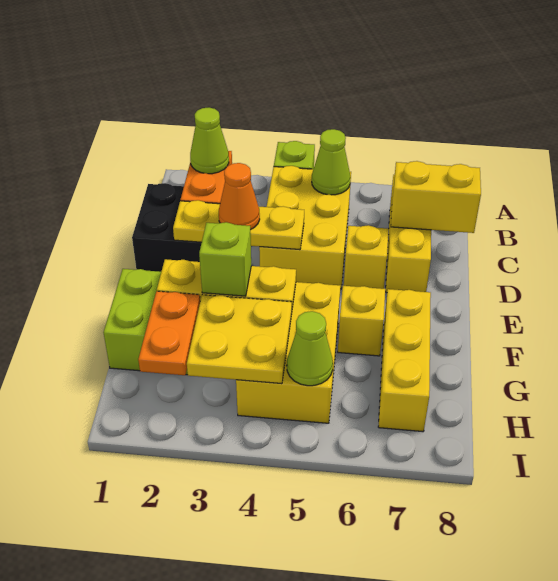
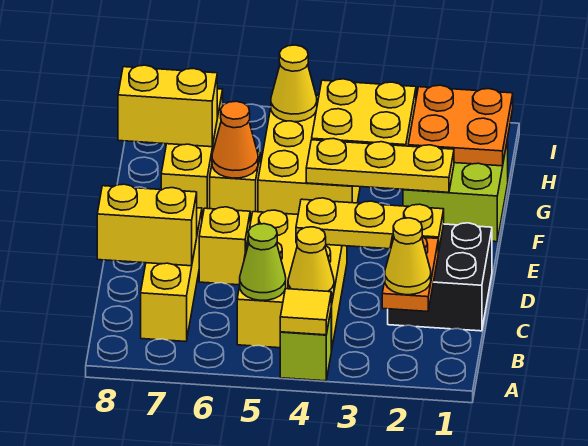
none -> yellow tile A4 level 2
lime cone B2 level 3 -> yellow cone B2 level 3
none -> yellow cone B4 level 2
orange cone D3 level 3 -> orange cone F6 level 2
lime brick F3 level 3 -> none
orange plate G2:H2 level 2 -> orange plate G1:H2 level 2
none -> yellow brick G7:G8 level 2
lime cone H5 level 2 -> yellow cone H5 level 2

